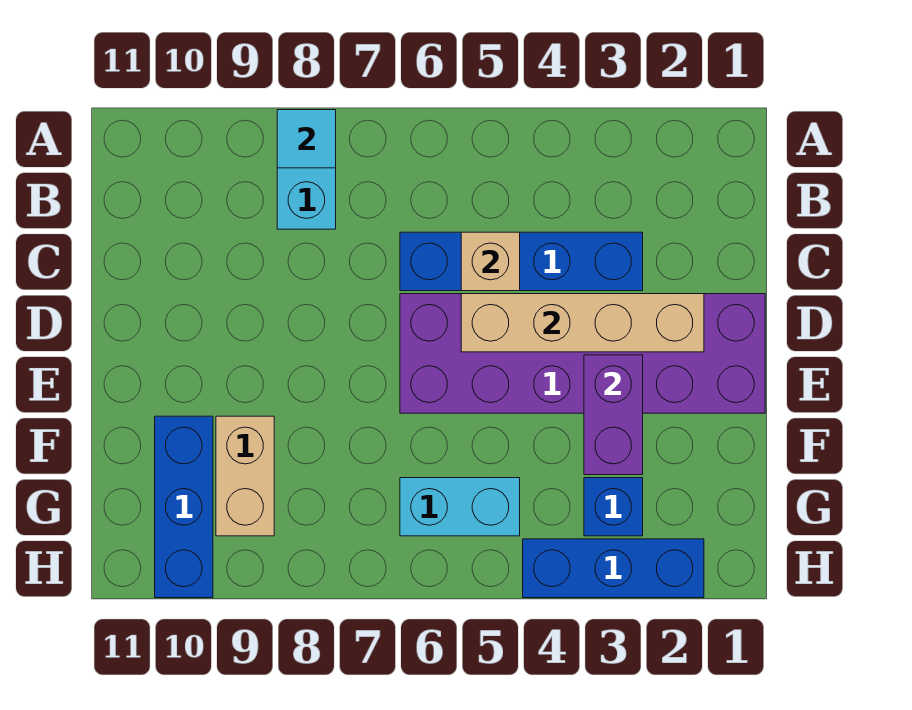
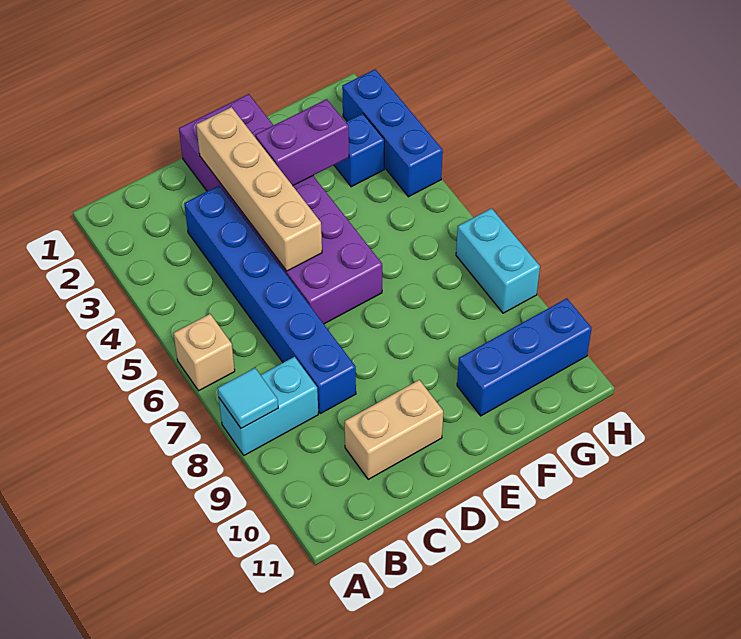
blue brick C3:C6 level 1 -> blue brick C3:C8 level 1
tan brick C5 level 2 -> tan brick A6 level 1
tan brick F9:G9 level 1 -> tan brick C10:D10 level 1
cyan brick G5:G6 level 1 -> cyan brick H7:H8 level 1

